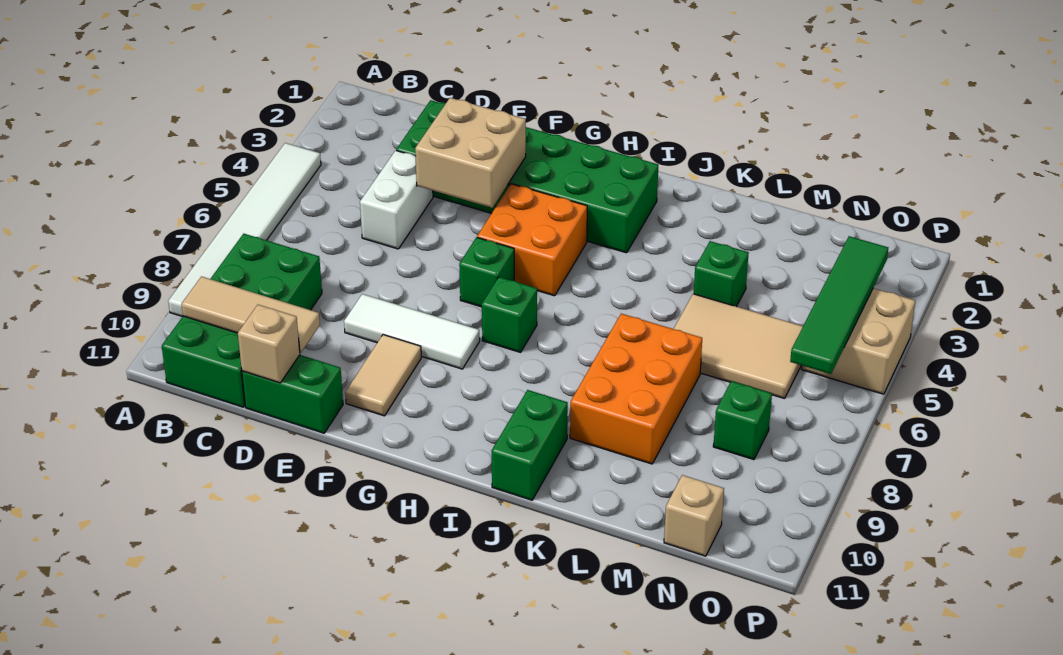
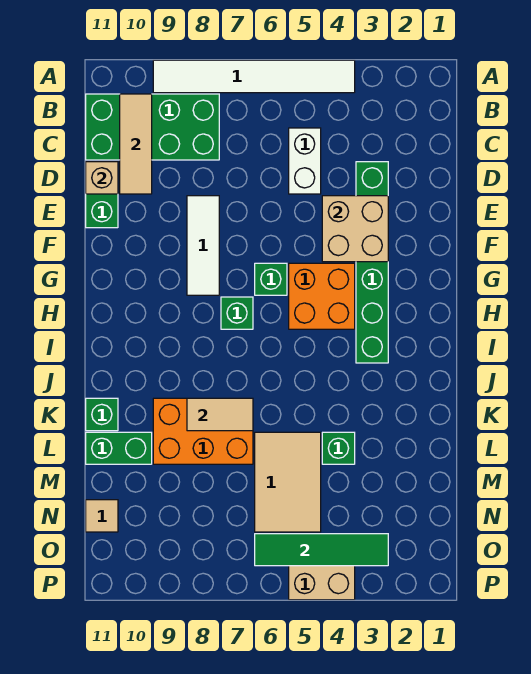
green brick D2:I3 level 1 -> green brick D3:I3 level 1
white brick D4:D5 level 1 -> white brick C5:D5 level 1
tan tile F9:F10 level 1 -> tan tile K7:K8 level 2
green brick J10:J11 level 1 -> green brick L10:L11 level 1
green brick N8 level 1 -> green brick K11 level 1
tan brick N11 level 1 -> tan tile N11 level 1

